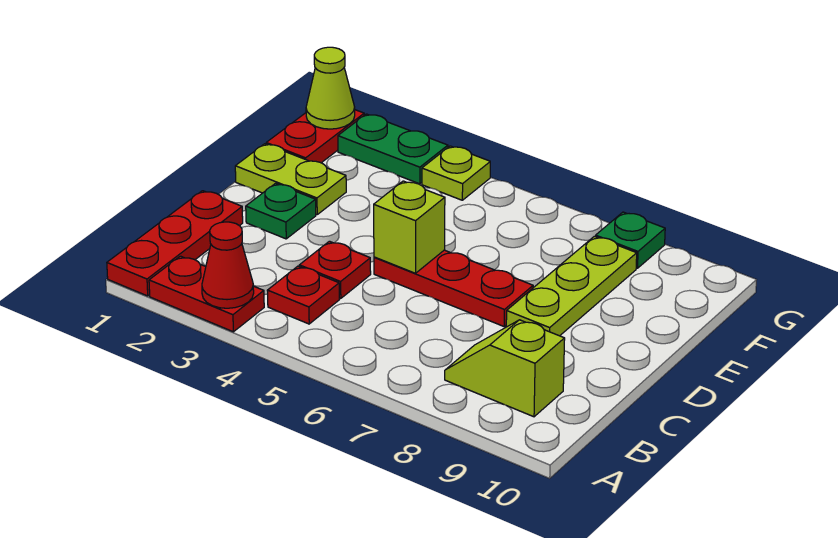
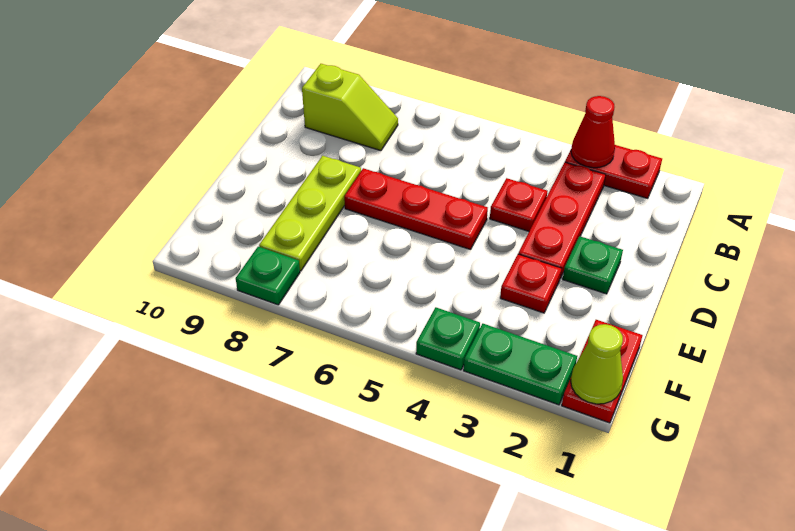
red plate A1:C1 level 1 -> red plate B3:D3 level 1
red plate B4 level 1 -> red plate E3 level 1
lime brick D5 level 2 -> none
lime plate E1:E2 level 1 -> none
lime plate G4 level 1 -> green plate G4 level 1

